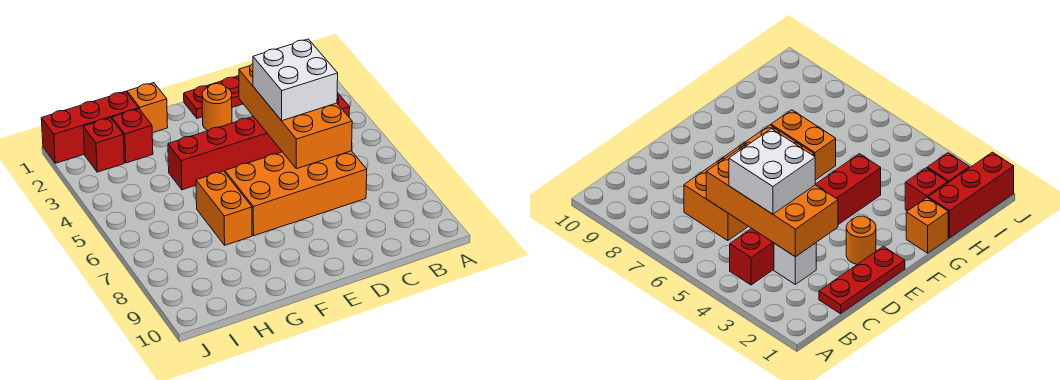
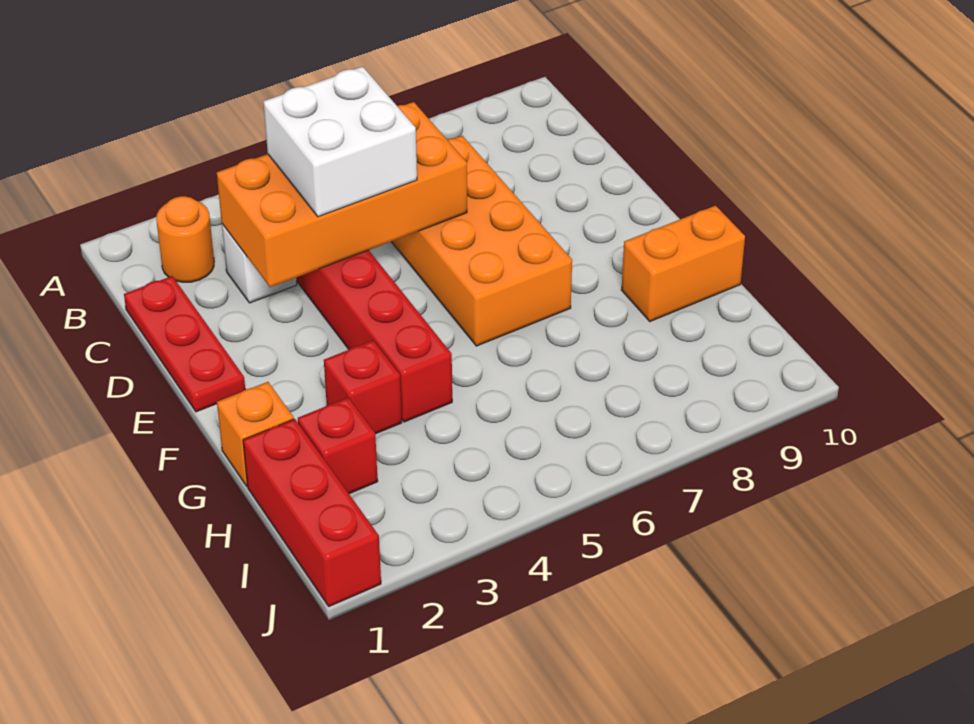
orange round brick E2 level 1 -> orange round brick B2 level 1
orange brick G6:G7 level 1 -> orange brick G9:G10 level 1
red brick I2 level 1 -> red brick G3 level 1

